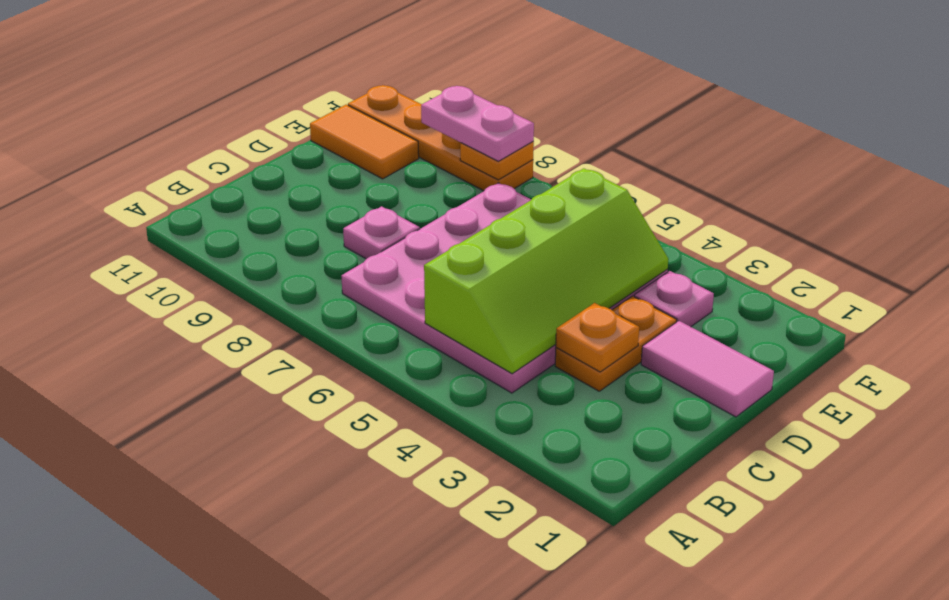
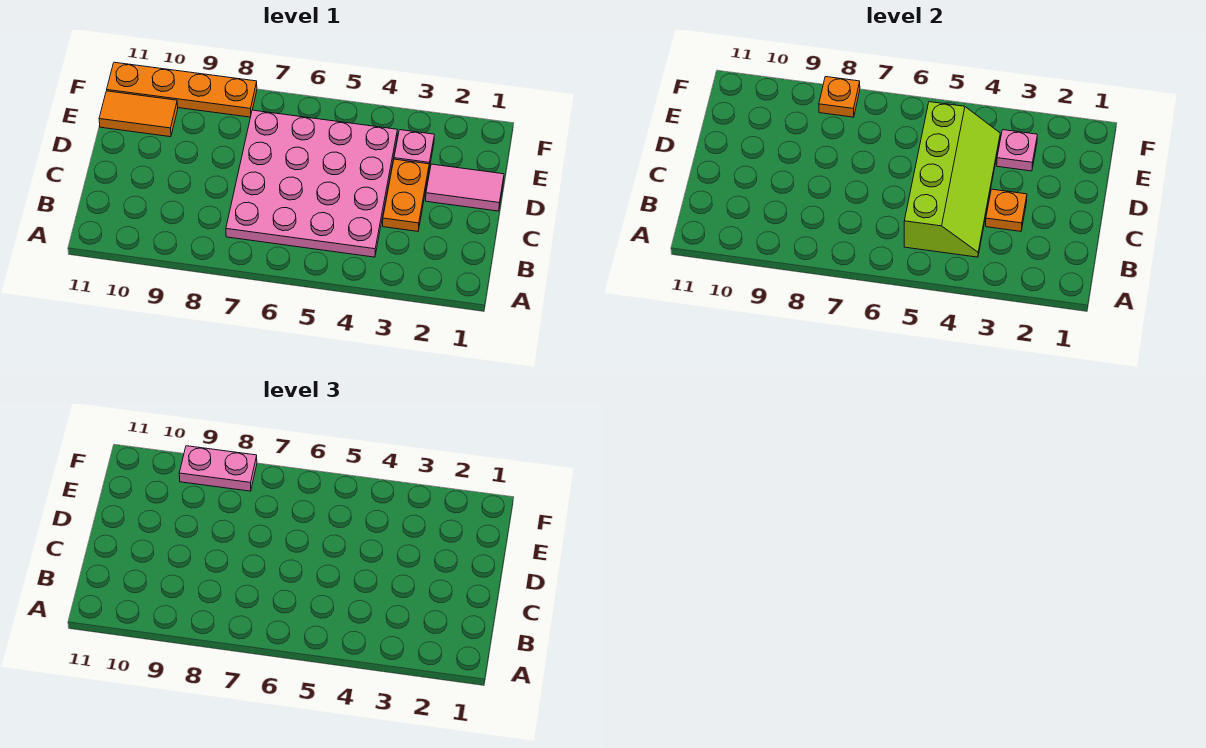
pink plate C8 level 1 -> pink plate E3 level 2

